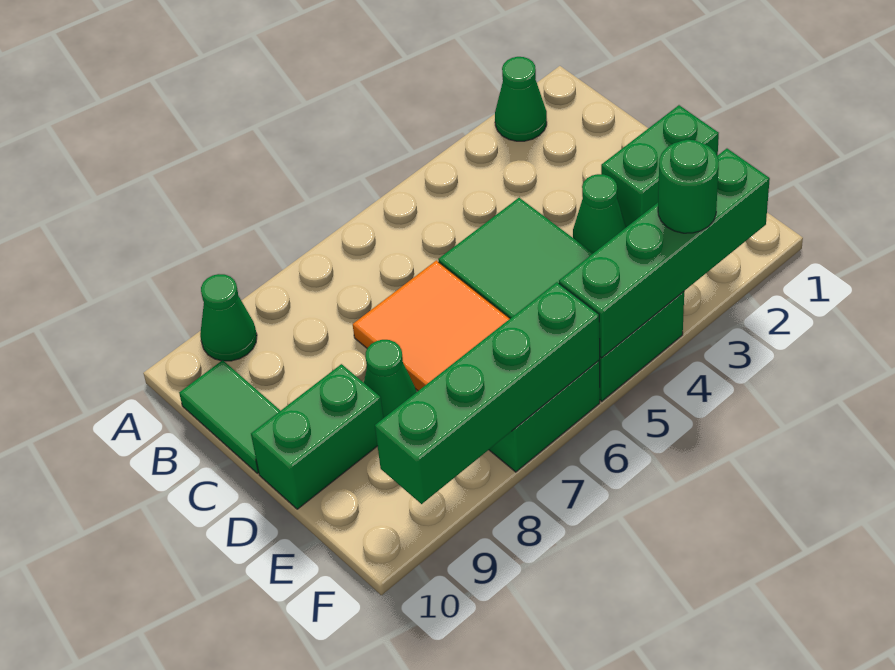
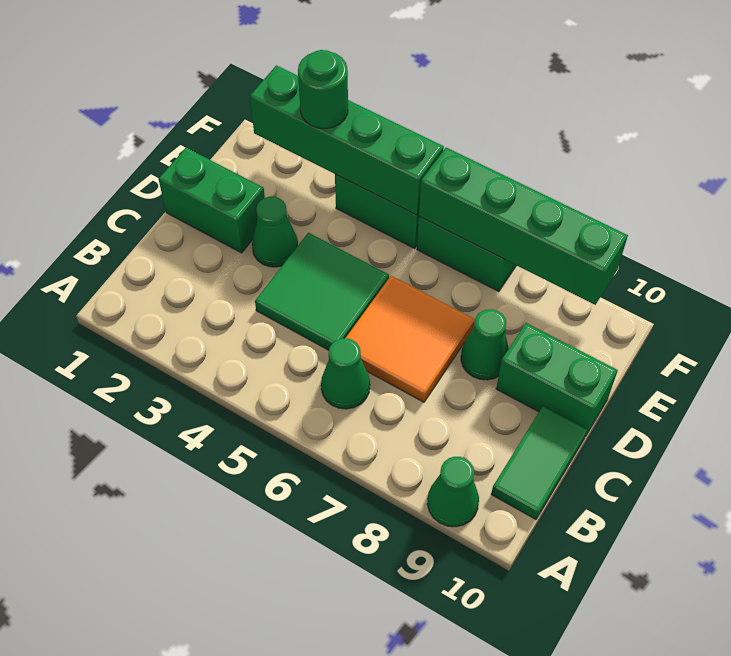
green cone A2 level 1 -> green cone B6 level 1

